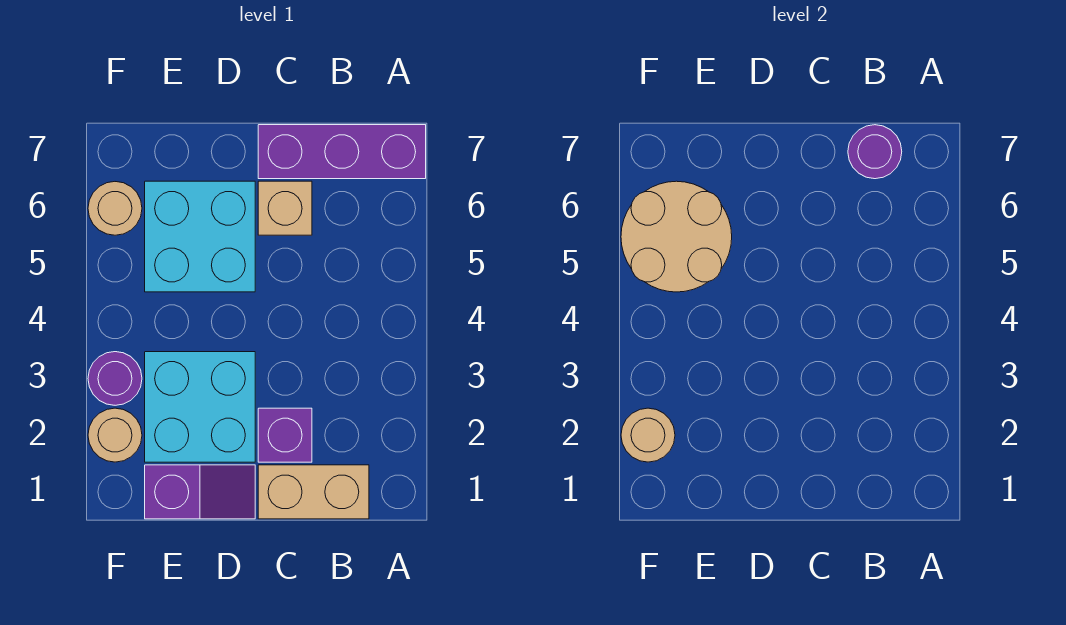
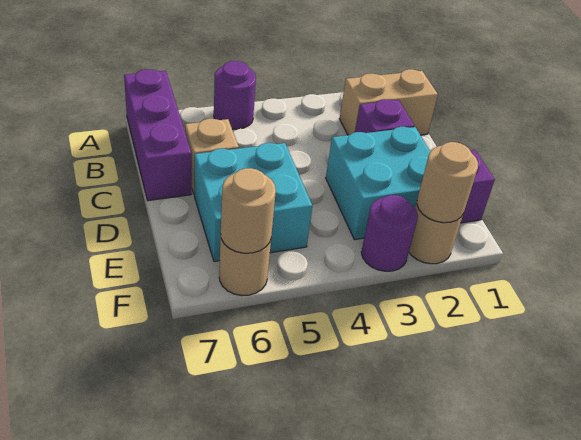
tan brick B1:C1 level 1 -> tan brick B1:B2 level 1
purple round brick B7 level 2 -> purple round brick A5 level 1
tan round brick E5:F6 level 2 -> tan round brick F6 level 2

